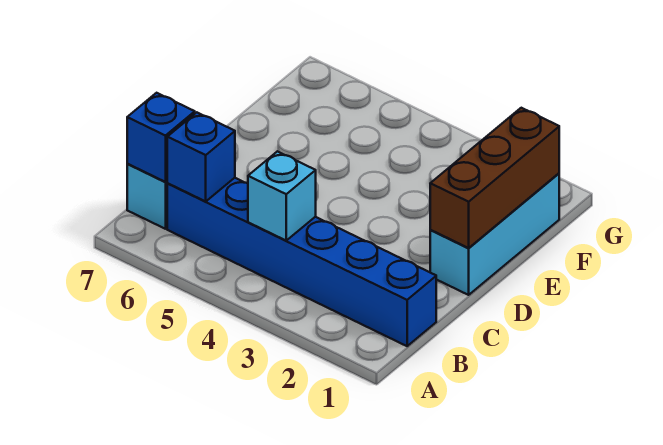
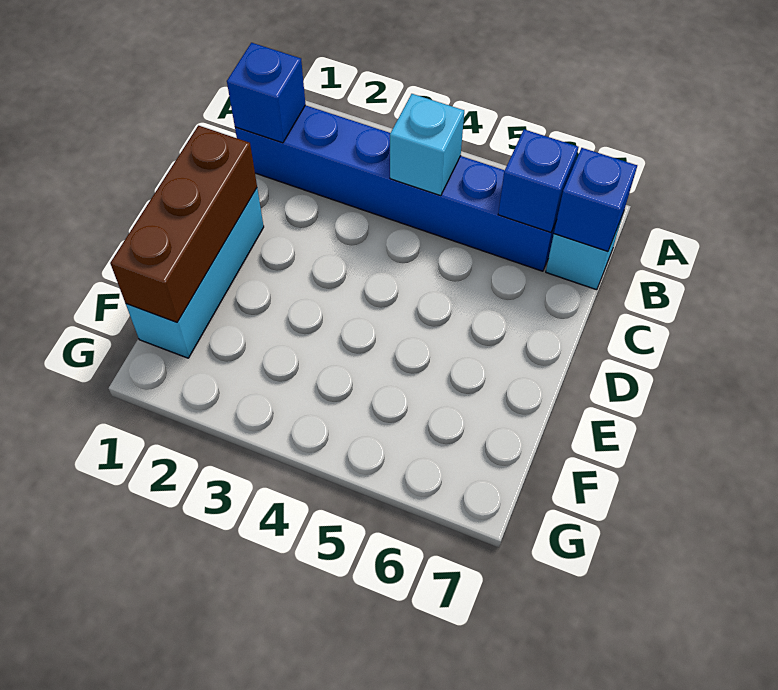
none -> blue brick B1 level 2

